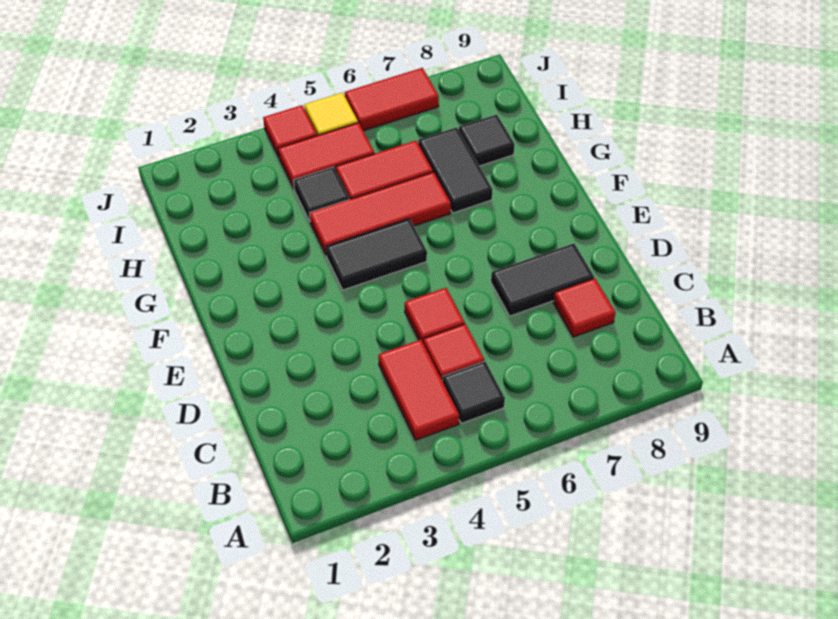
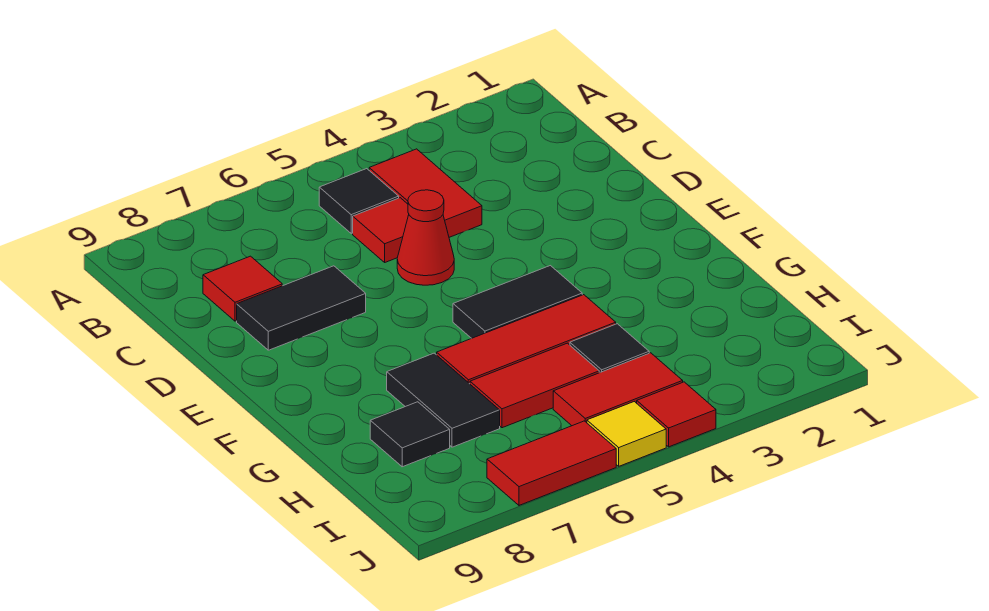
red tile D5 level 1 -> red cone D5 level 1

